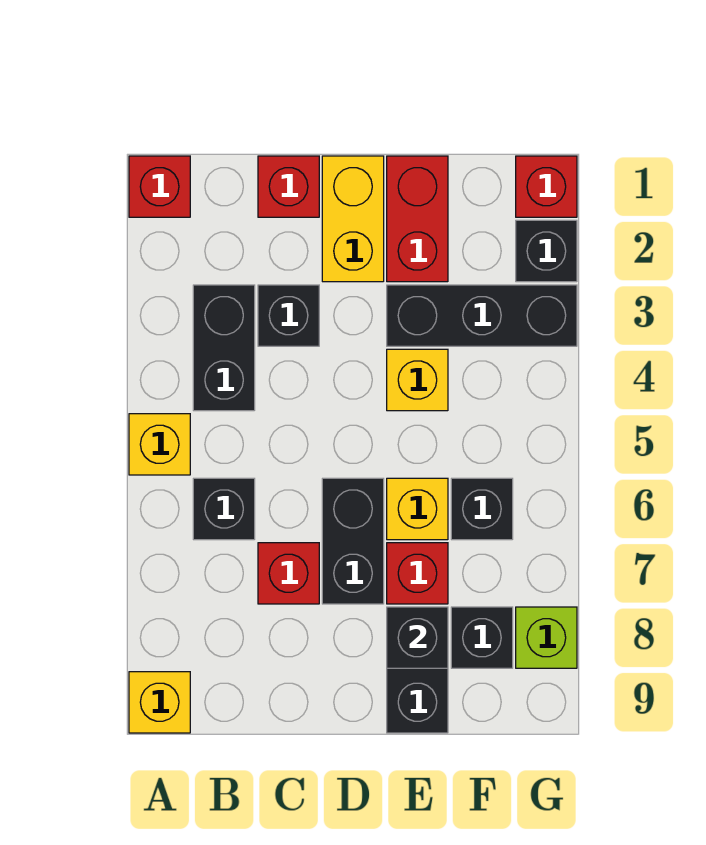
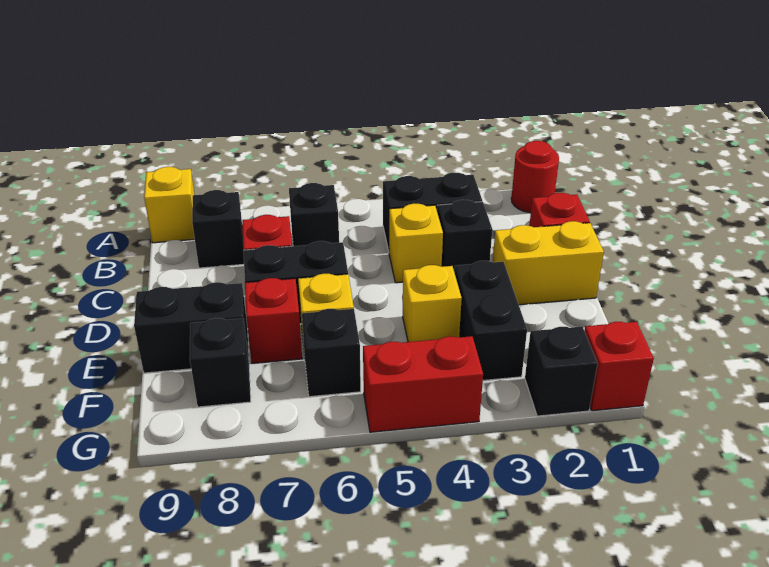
red brick A1 level 1 -> red round brick A1 level 1
yellow brick A5 level 1 -> yellow brick C4 level 1
red brick E1:E2 level 1 -> red brick G4:G5 level 1
black brick E3:G3 level 1 -> black brick E3:F3 level 1
black brick E8 level 2 -> black brick B8 level 1
lime brick G8 level 1 -> none

